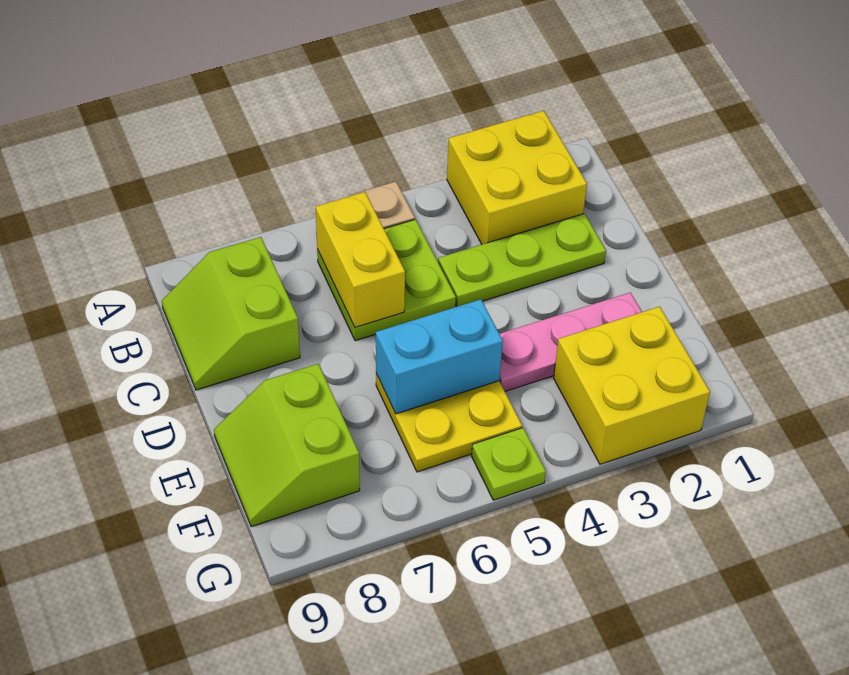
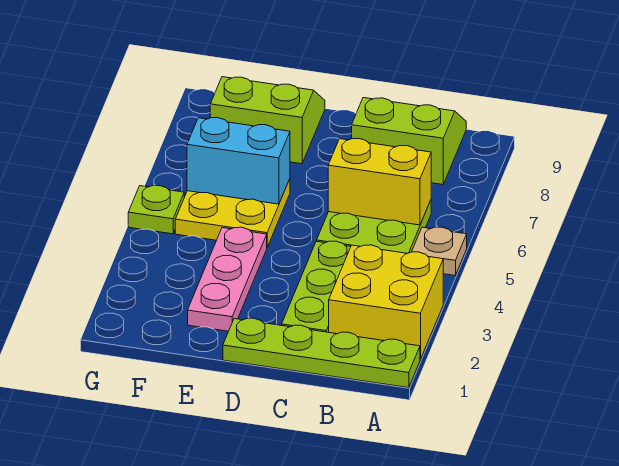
none -> lime plate A1:D1 level 1
cyan brick E5:E6 level 2 -> cyan brick E6:F6 level 2
yellow brick F2:G3 level 1 -> none

